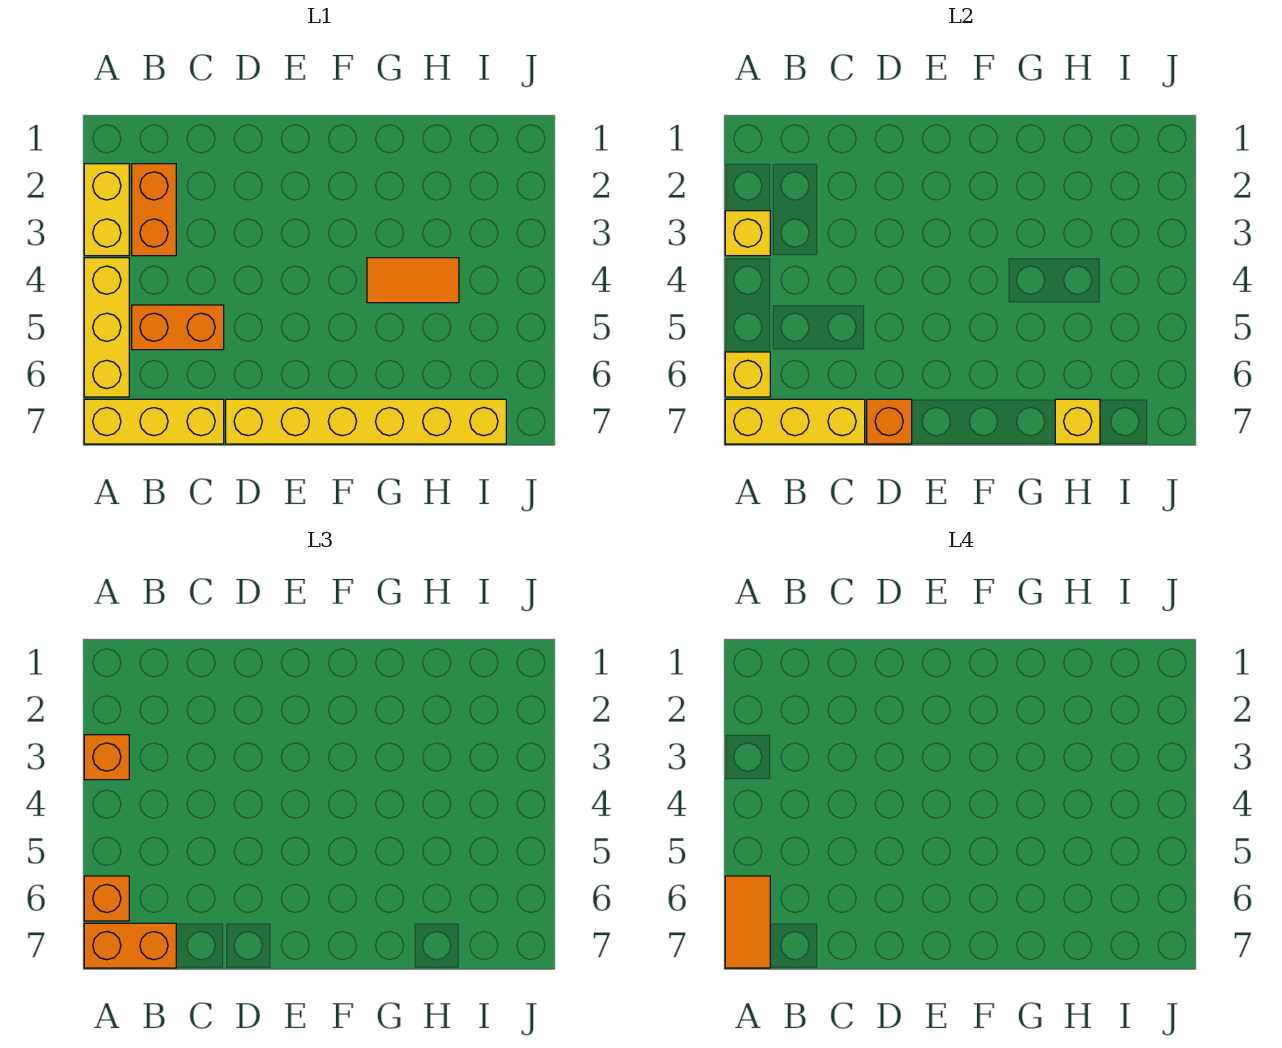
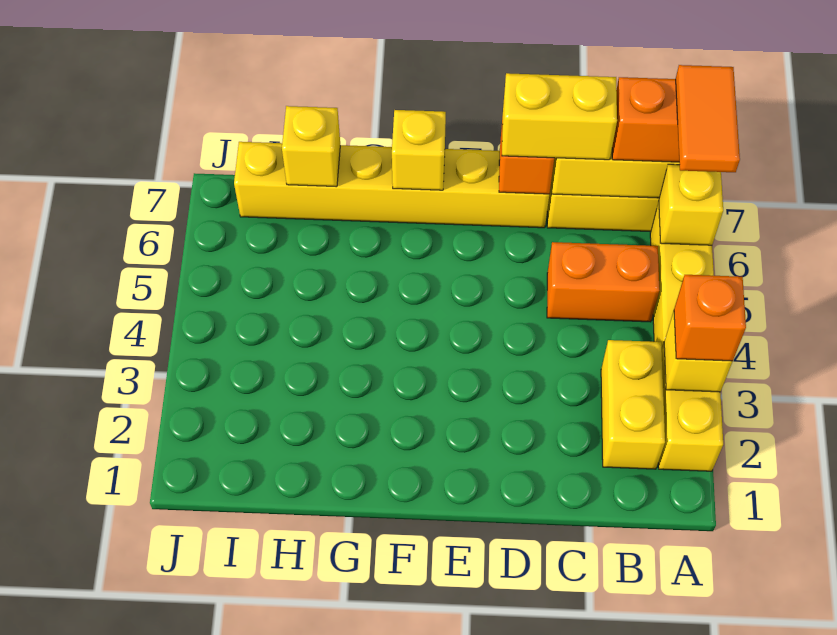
orange brick A6 level 3 -> none
orange brick B2:B3 level 1 -> yellow brick B2:B3 level 1
none -> yellow brick C7:D7 level 3
none -> yellow brick F7 level 2
orange tile G4:H4 level 1 -> none

